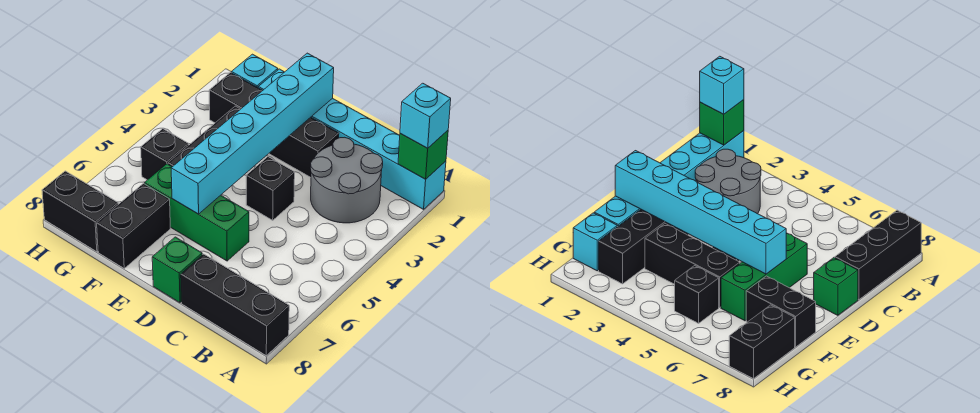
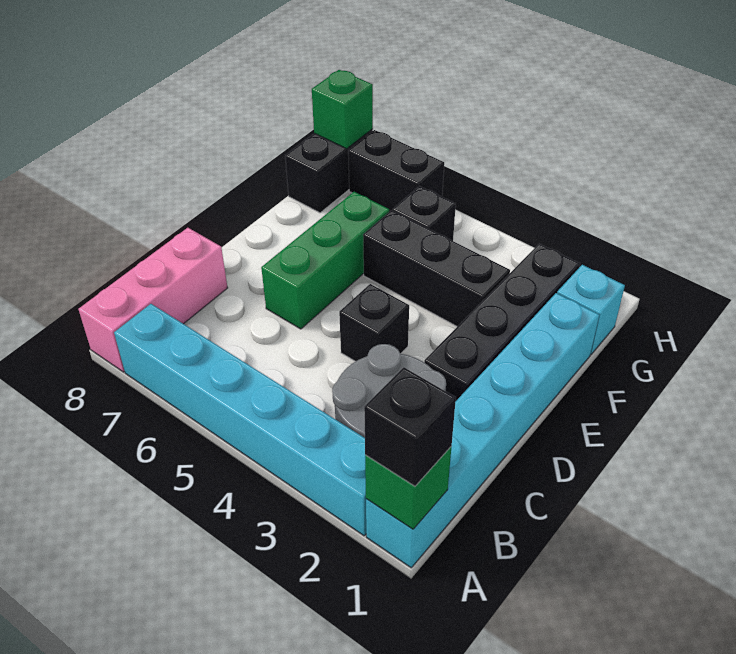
cyan brick A1 level 3 -> black brick A1 level 3
black brick A8:C8 level 1 -> pink brick A8:C8 level 1
green brick D8 level 1 -> green brick H8 level 2
cyan brick E1:E6 level 2 -> cyan brick A2:A7 level 1
black brick F7:F8 level 1 -> black brick H6:H7 level 1

